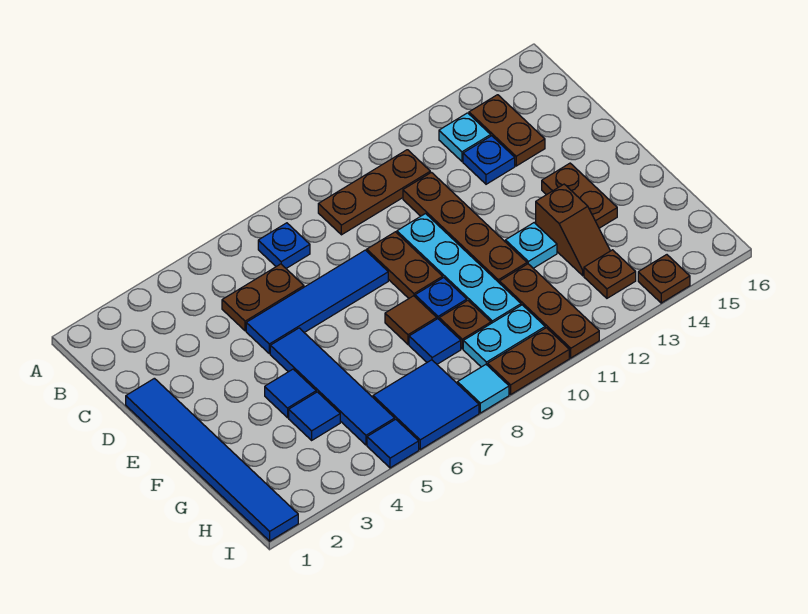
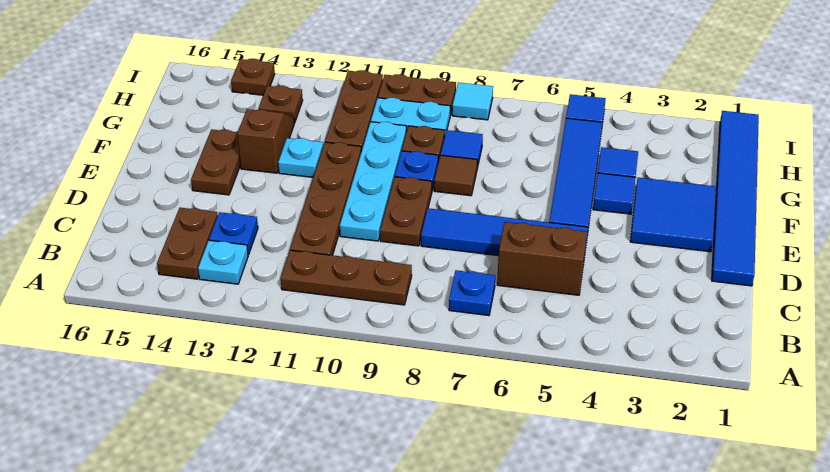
brown plate C5:C6 level 1 -> brown brick C5:C6 level 1
blue tile H6:I7 level 1 -> blue tile E2:F3 level 1

